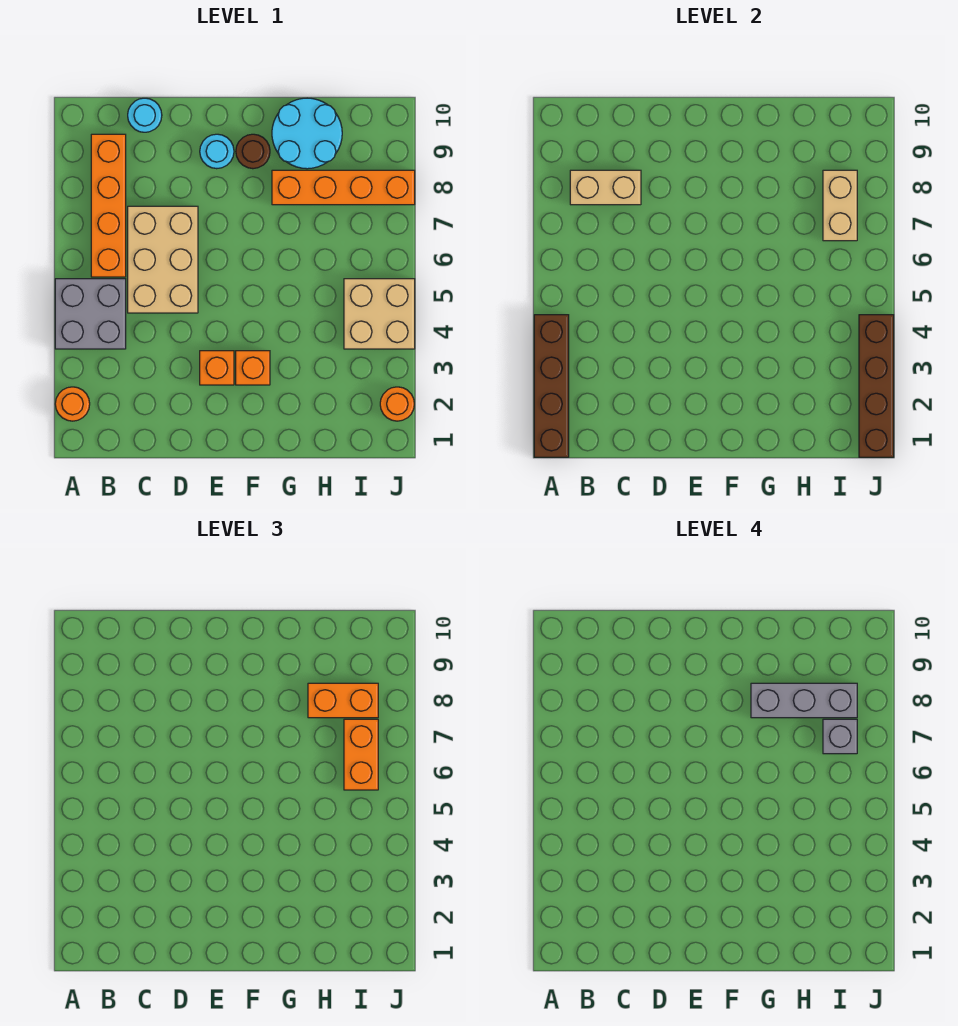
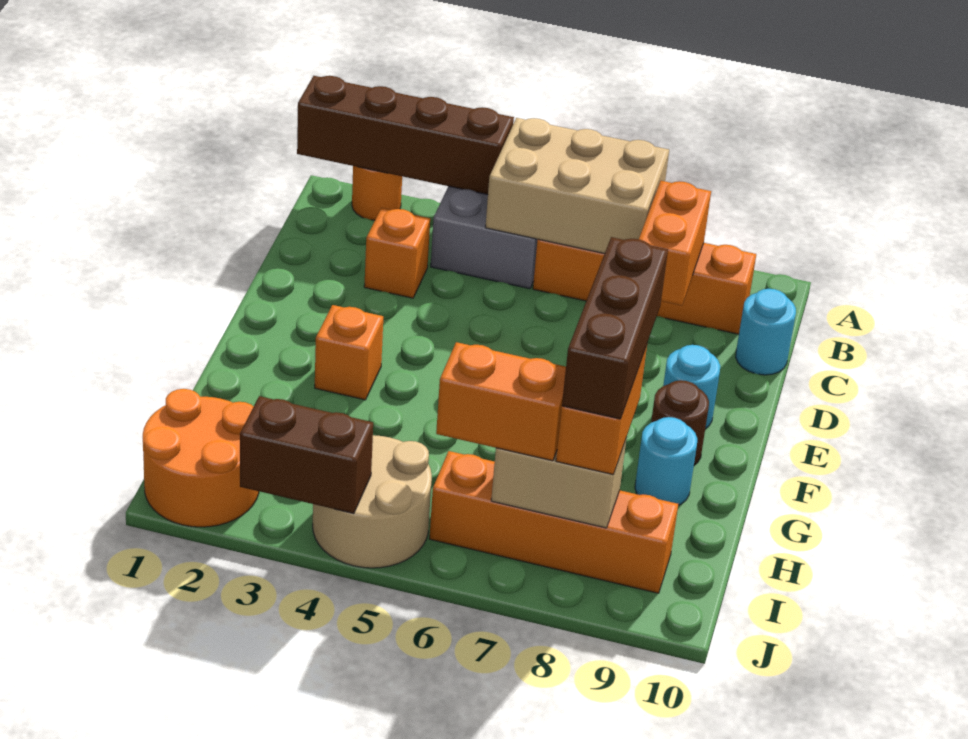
tan brick B8:C8 level 2 -> orange brick B8:C8 level 2
tan brick C5:D7 level 1 -> tan brick A5:B7 level 2
orange brick E3 level 1 -> orange brick C3 level 1
orange brick G8:J8 level 1 -> orange brick I6:I9 level 1
grey brick G8:I8 level 4 -> brown brick G8:I8 level 4
cyan round brick G9:H10 level 1 -> cyan round brick G9 level 1
tan brick I4:J5 level 1 -> tan round brick I4:J5 level 1
grey brick I7 level 4 -> none
brown brick J1:J4 level 2 -> brown brick J3:J4 level 2
orange round brick J2 level 1 -> orange round brick I1:J2 level 1

